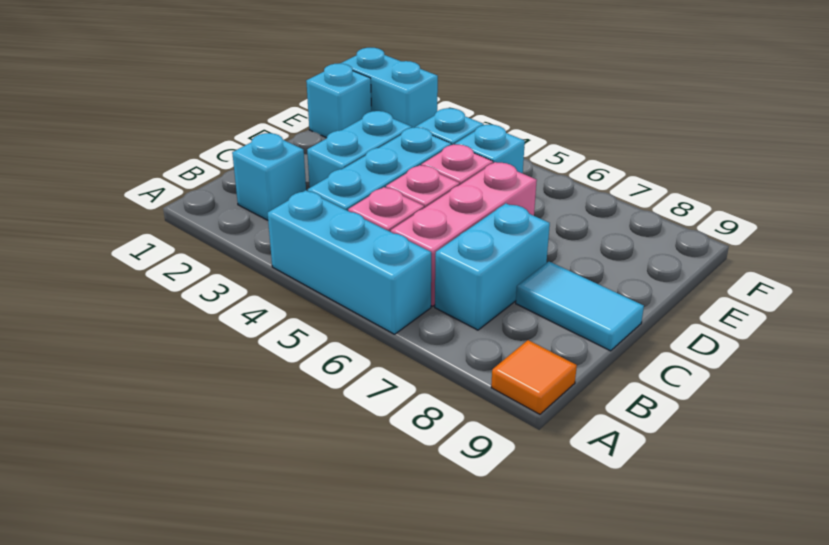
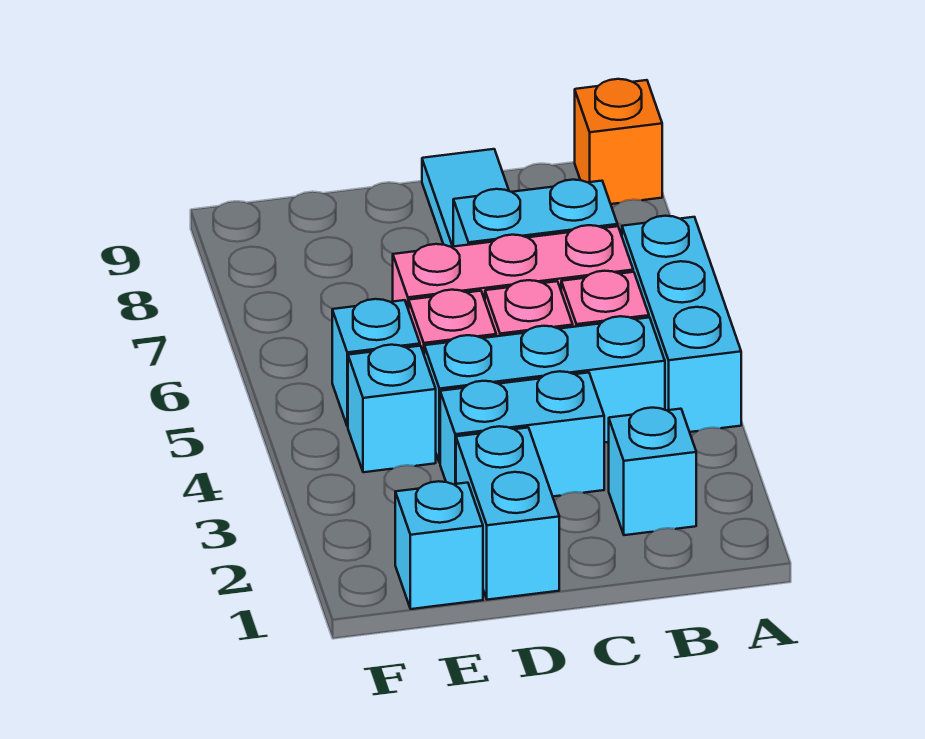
orange tile A9 level 1 -> orange brick A9 level 1
cyan brick F1:F2 level 1 -> cyan brick D1:D2 level 1

